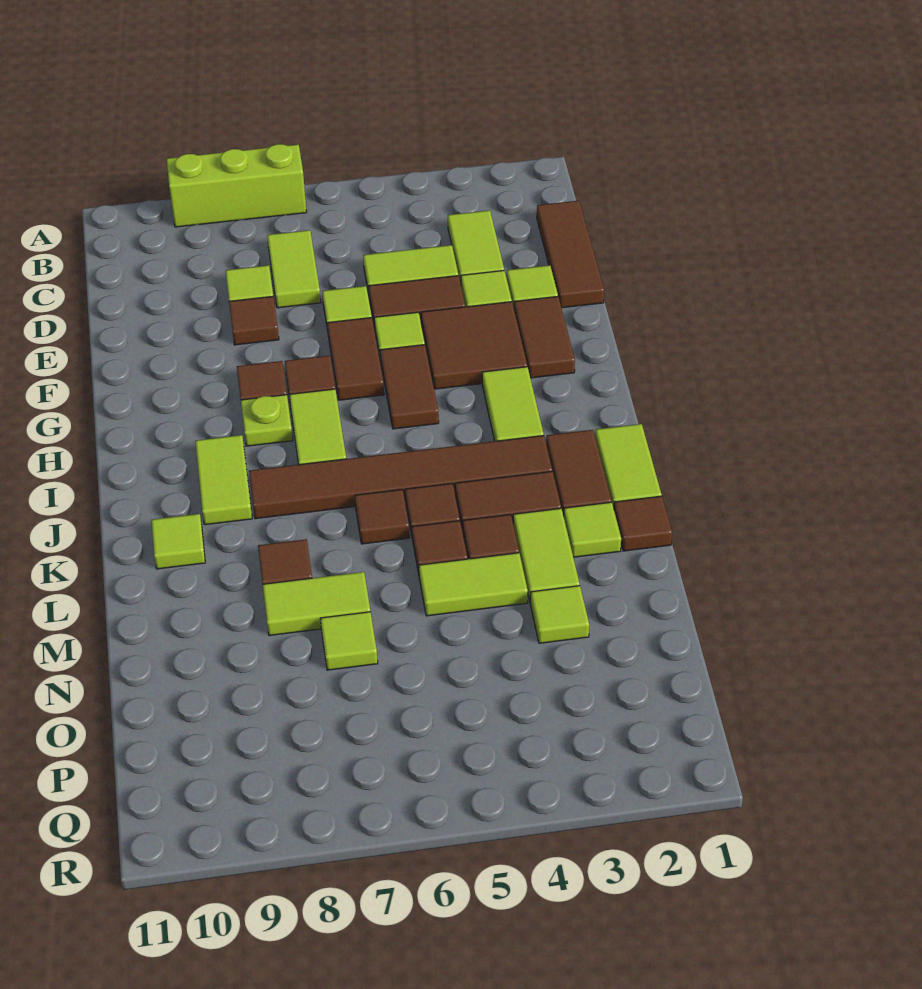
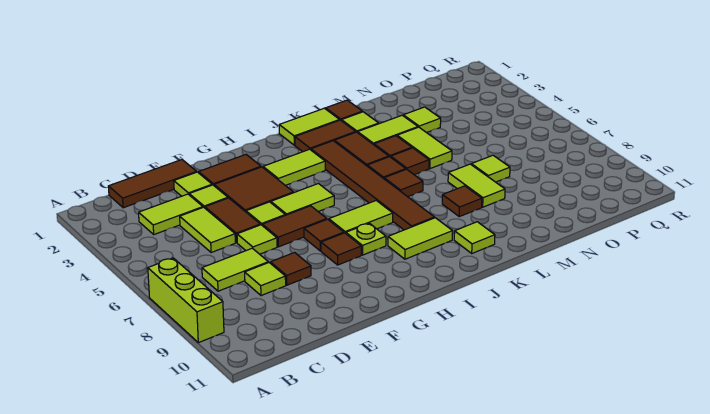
brown tile G5:H5 level 1 -> lime tile G5:H5 level 1

